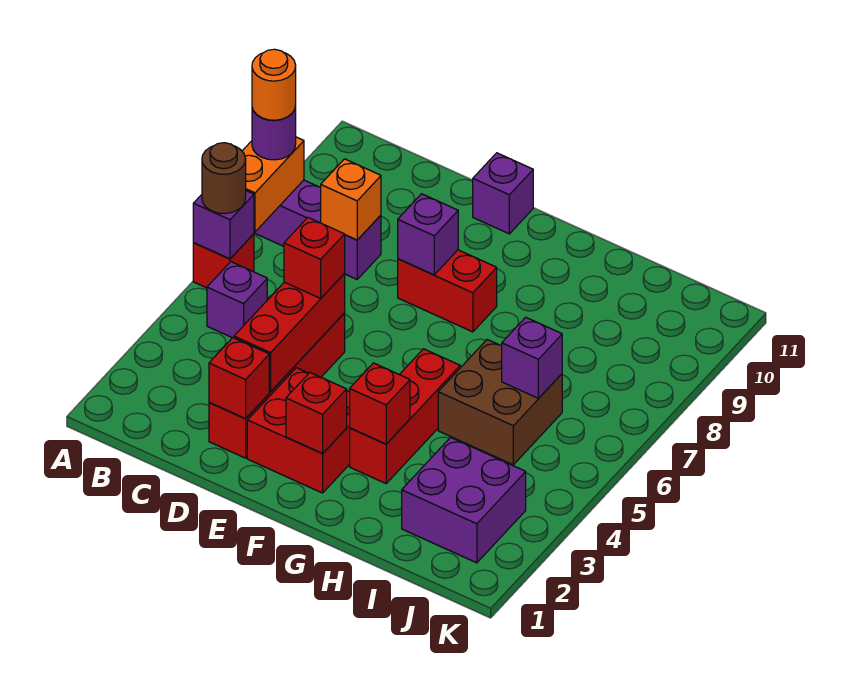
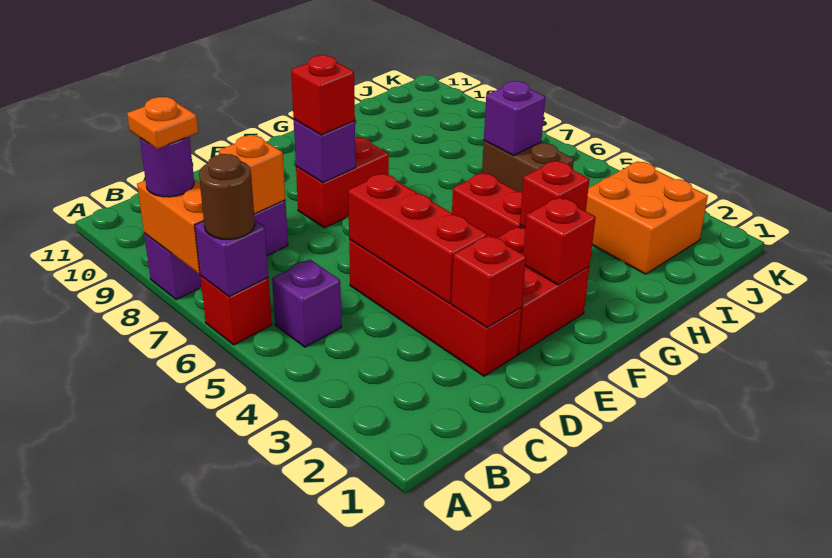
orange round brick A8 level 4 -> orange plate A8 level 4
red brick D5 level 3 -> red brick E8 level 3
purple brick E11 level 1 -> none
brown brick H5:I6 level 1 -> brown brick I5:I6 level 1
purple brick I2:J3 level 1 -> orange brick I2:J3 level 1

